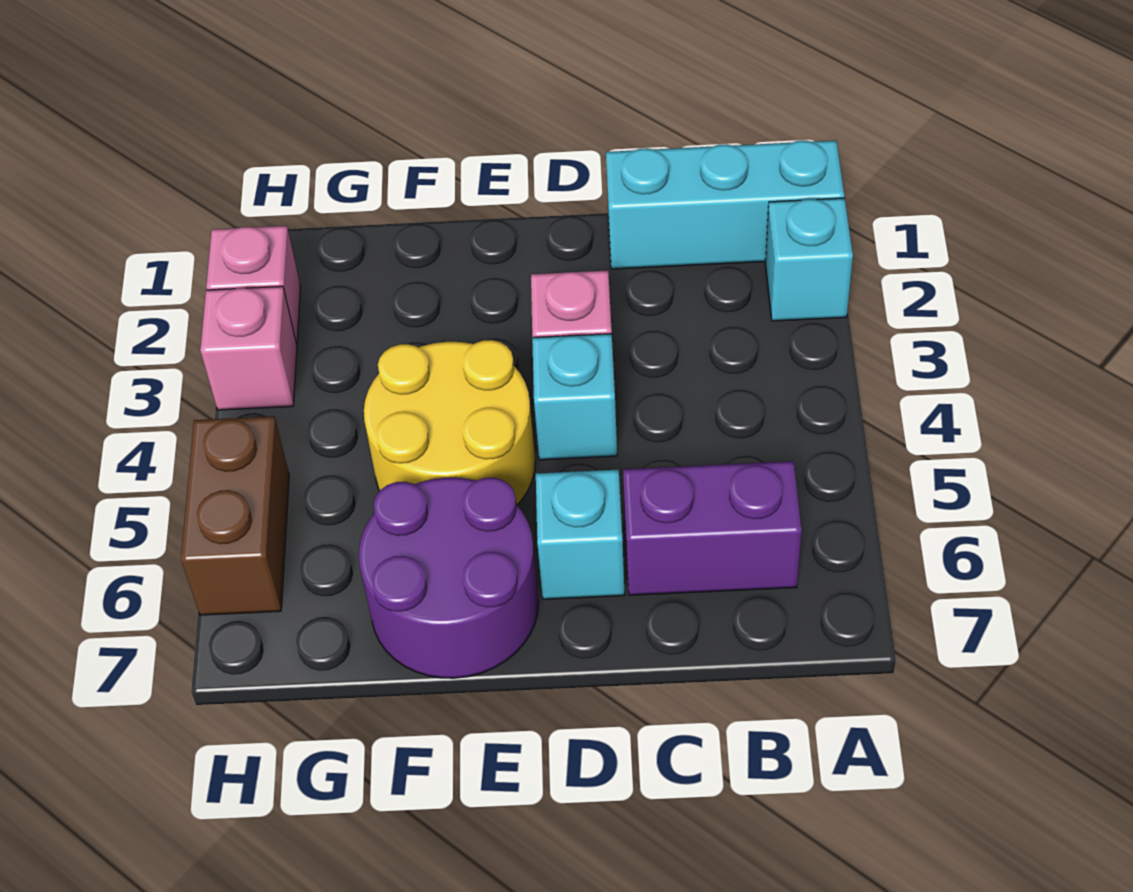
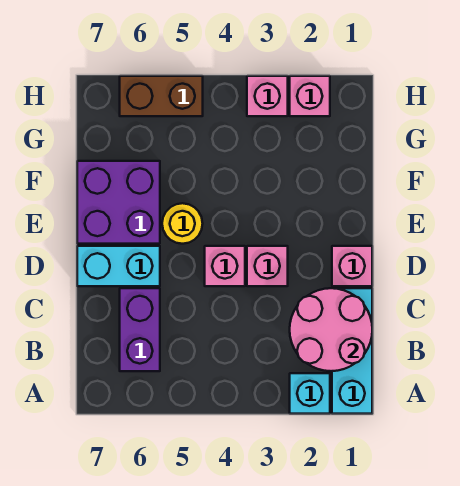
none -> pink round brick B1:C2 level 2
none -> pink brick D1 level 1
cyan brick D4 level 1 -> pink brick D4 level 1
cyan brick D6 level 1 -> cyan brick D6:D7 level 1
yellow round brick E4:F5 level 1 -> yellow round brick E5 level 1
purple round brick E6:F7 level 1 -> purple brick E6:F7 level 1

